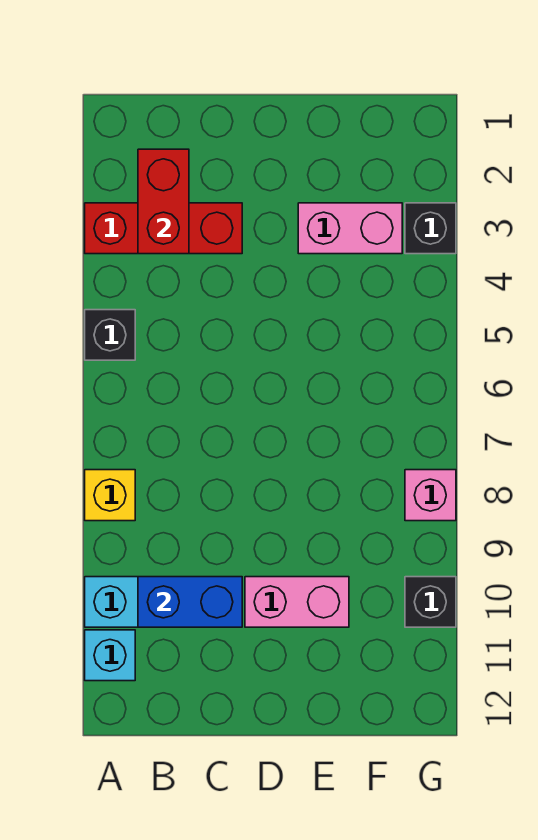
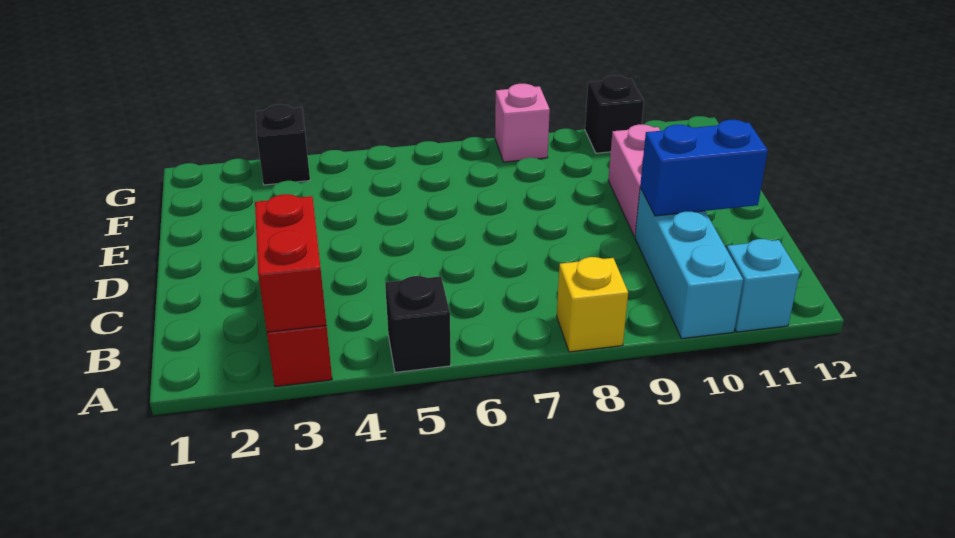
red brick B2:B3 level 2 -> red brick A3:B3 level 2
blue brick B10:C10 level 2 -> blue brick C10:C11 level 2
pink brick E3:F3 level 1 -> none

